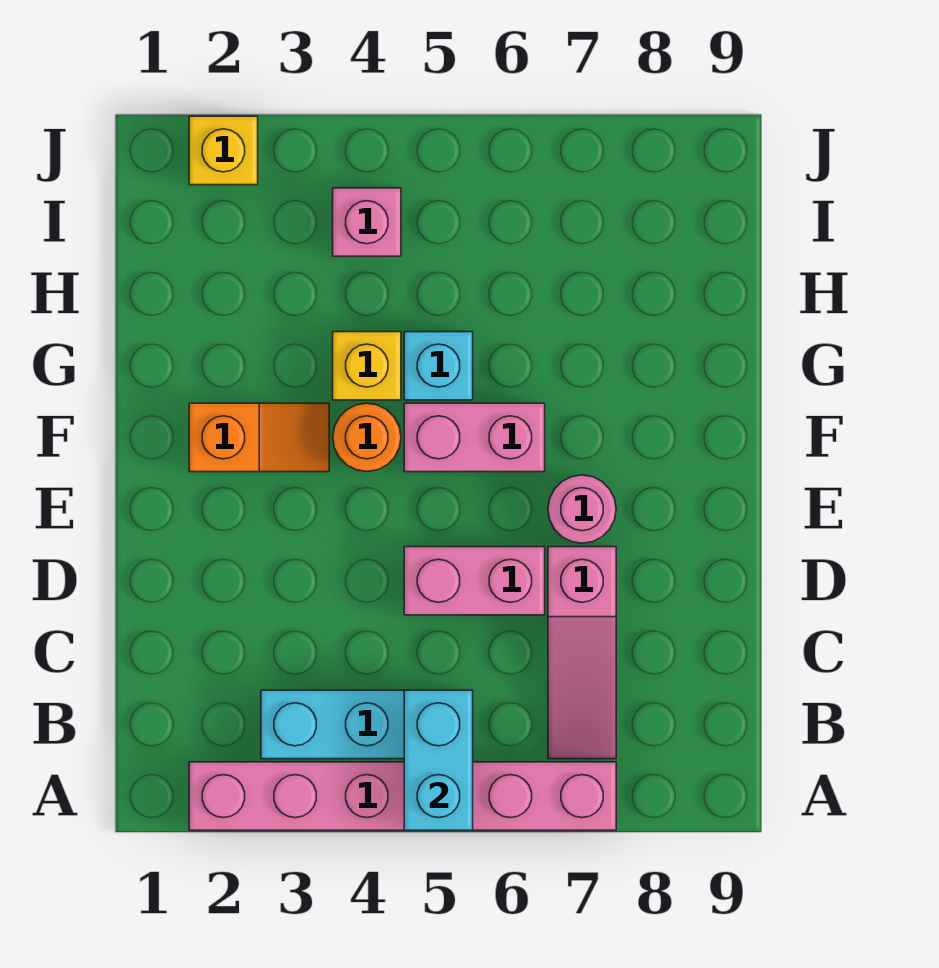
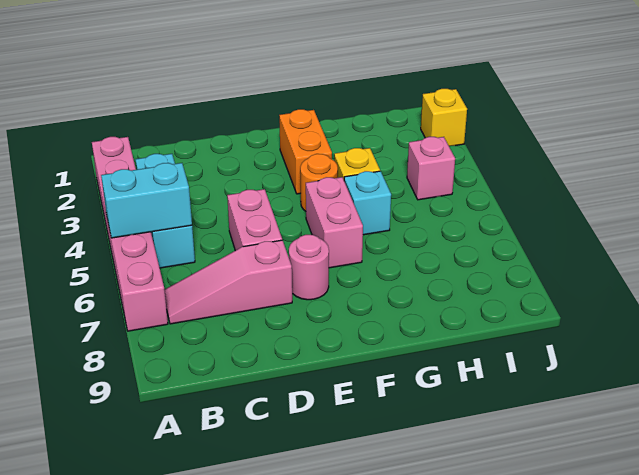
orange slope F2:F3 level 1 top 2 -> orange brick F2:F3 level 1

